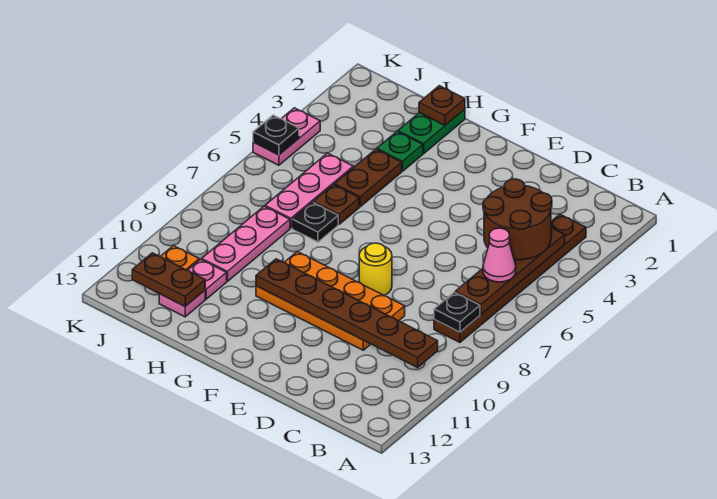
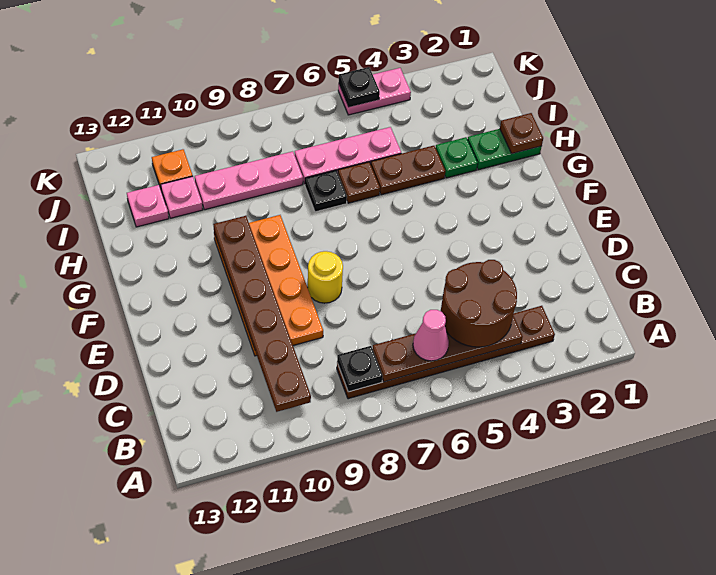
brown plate I12:J12 level 2 -> none

